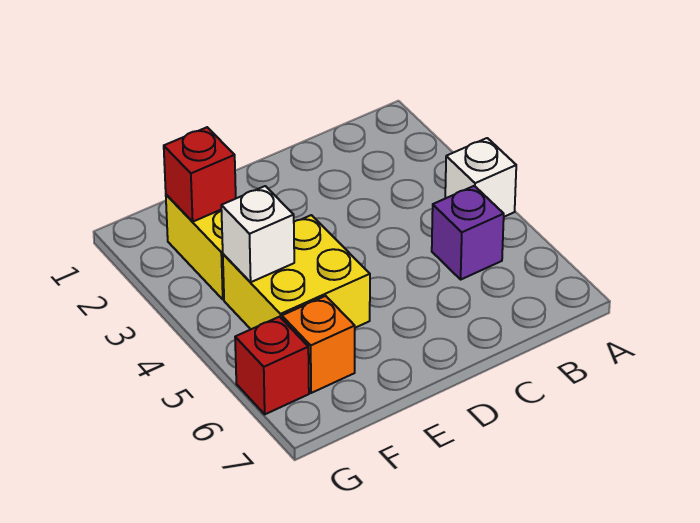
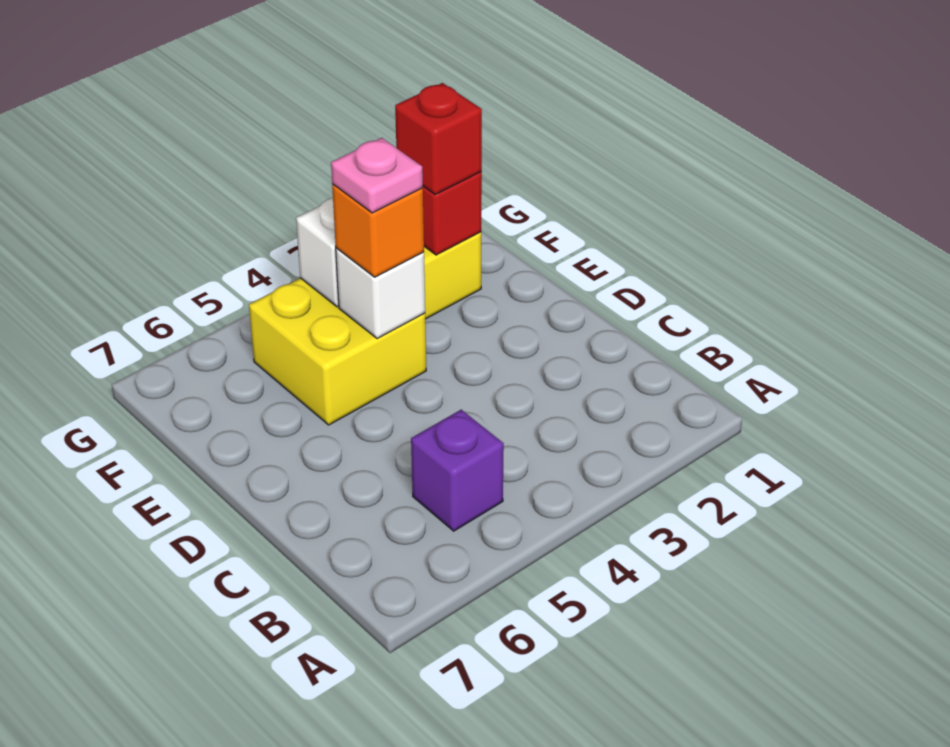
white brick A4 level 1 -> white brick E4 level 2
none -> pink plate E4 level 4
orange brick F6 level 1 -> orange brick E4 level 3
red brick G6 level 1 -> red brick F2 level 3

